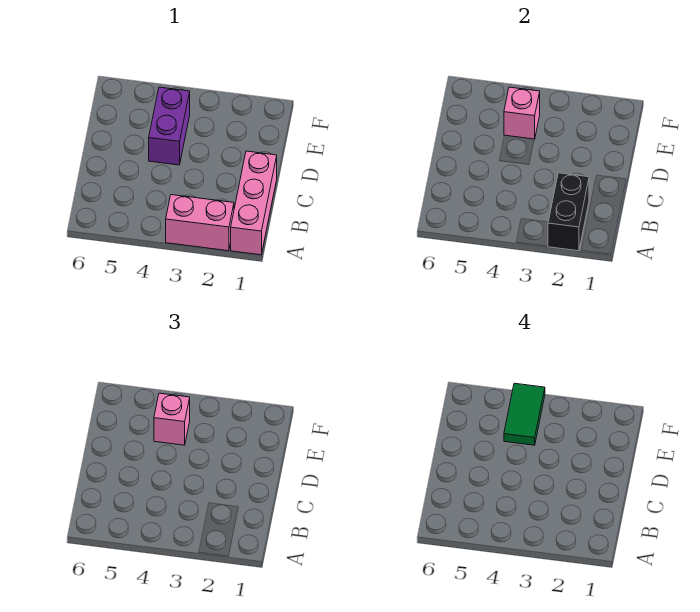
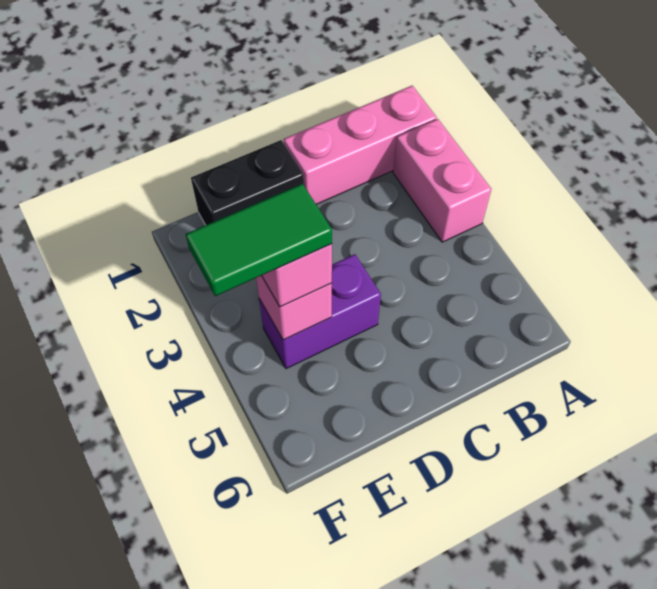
black brick A2:B2 level 2 -> black brick D1:E1 level 1

